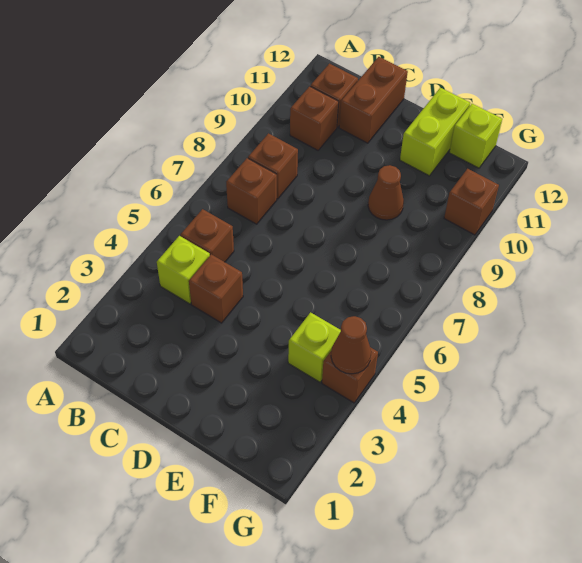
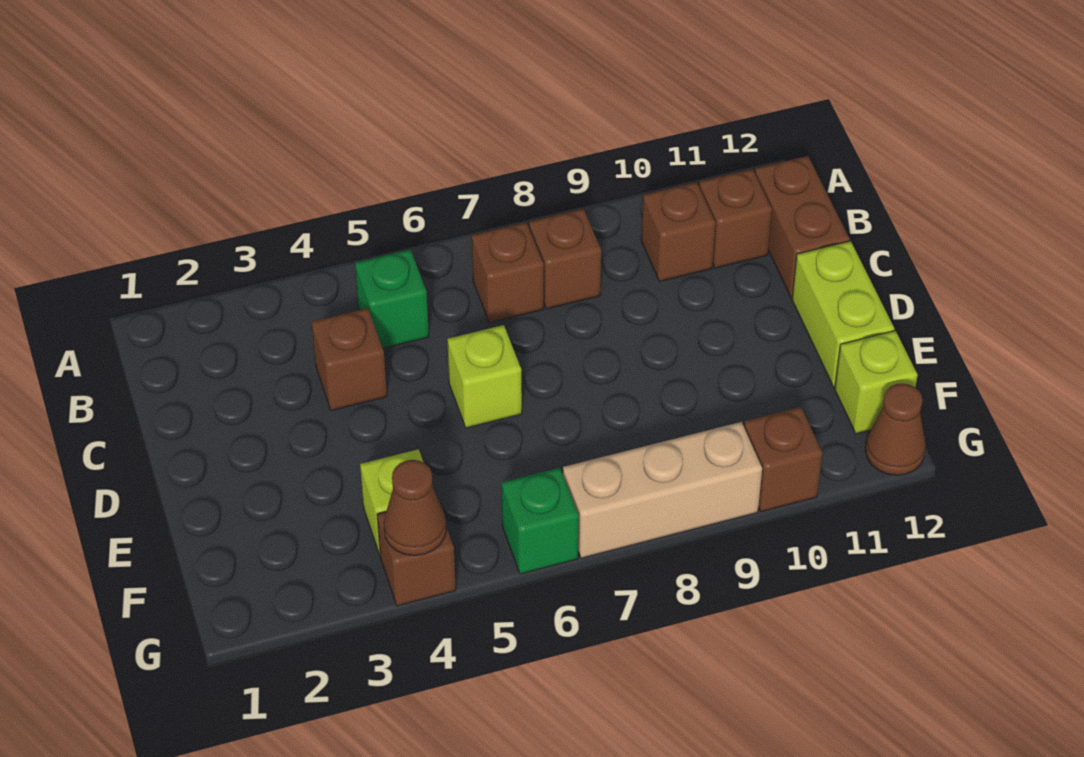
lime brick B4 level 1 -> lime brick D6 level 1
brown brick B5 level 1 -> green brick B5 level 1
brown brick C11:C12 level 1 -> brown brick B12:C12 level 1
brown cone E9 level 1 -> brown cone G12 level 1
lime brick E11:E12 level 1 -> lime brick D12:E12 level 1
none -> green brick G6 level 1
none -> tan brick G7:G9 level 1

